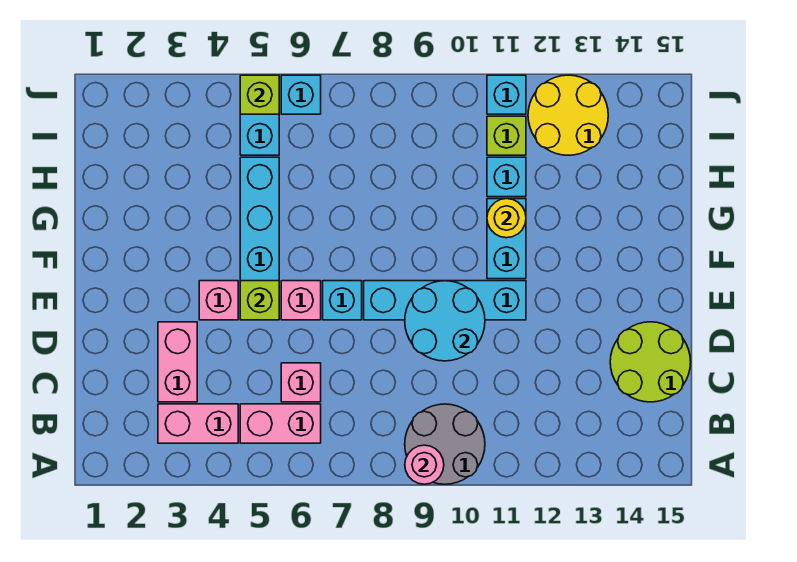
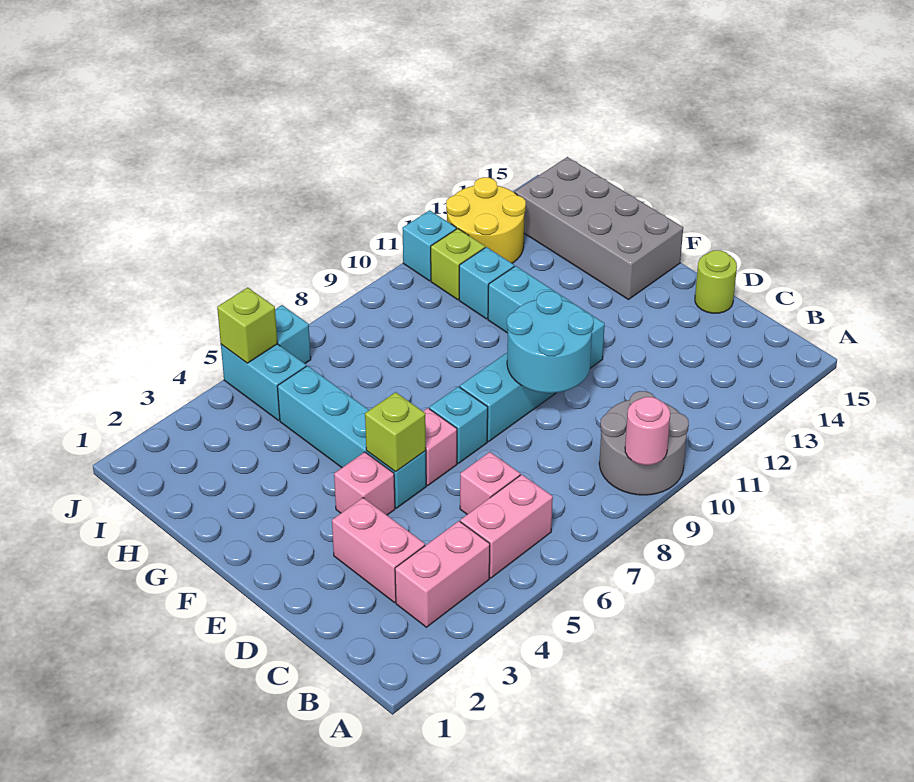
lime round brick C14:D15 level 1 -> lime round brick D15 level 1
none -> grey brick F14:I15 level 1
yellow round brick G11 level 2 -> none

